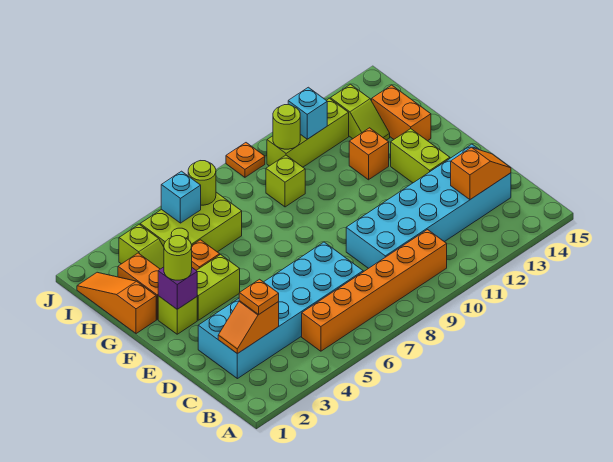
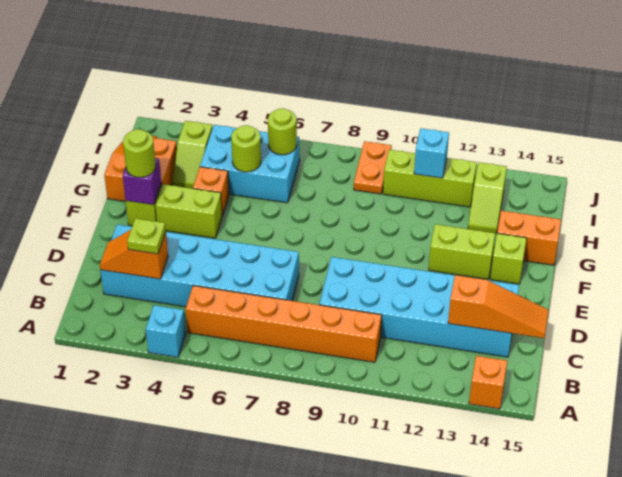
orange plate C3 level 3 -> lime plate C3 level 3
orange slope C13:C14 level 2 top 13 -> orange slope C13:C15 level 2 top 13
lime brick E13:F13 level 1 -> lime brick F12:F13 level 1
orange brick G12 level 1 -> orange brick A14 level 1
orange brick G14:H14 level 1 -> orange brick G14:G15 level 1
lime brick H4:I6 level 1 -> cyan brick H4:I6 level 1
lime brick H9 level 1 -> lime brick F14 level 1
cyan brick I5 level 2 -> cyan brick A4 level 1
lime round brick I10 level 2 -> lime round brick H5 level 2
orange plate J9 level 1 -> orange plate I9:J9 level 1

